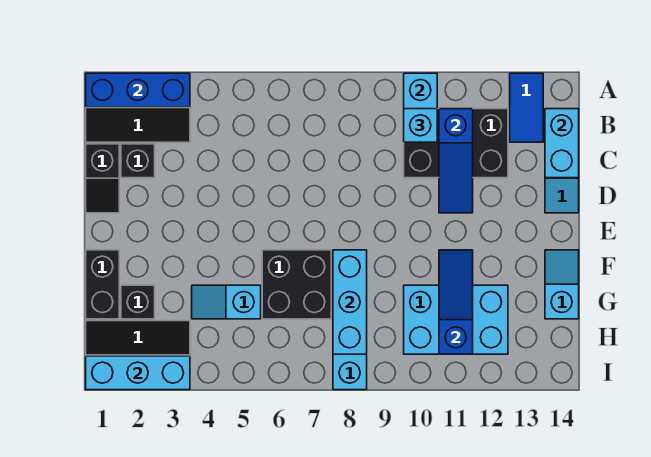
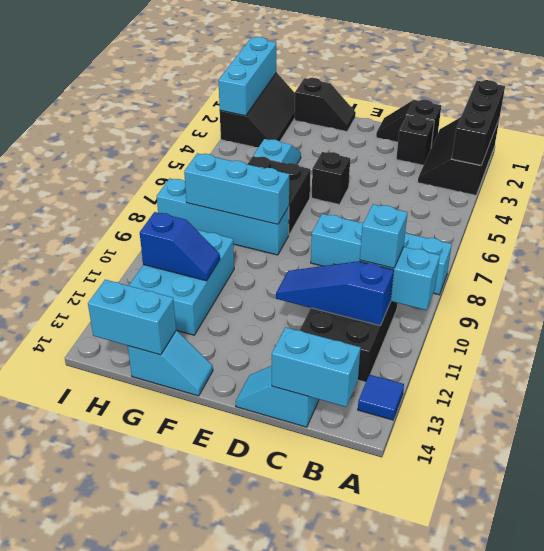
blue brick A1:A3 level 2 -> black brick A1:A3 level 2
none -> cyan brick A8:D8 level 1
blue tile A13:B13 level 1 -> blue tile A13 level 1
black brick F1:G1 level 1 -> black slope F1:G1 level 1 top G
blue slope F11:H11 level 2 top H -> blue slope G11:H11 level 2 top H
black brick G2 level 1 -> black brick E5 level 1
none -> cyan brick G14:H14 level 2

